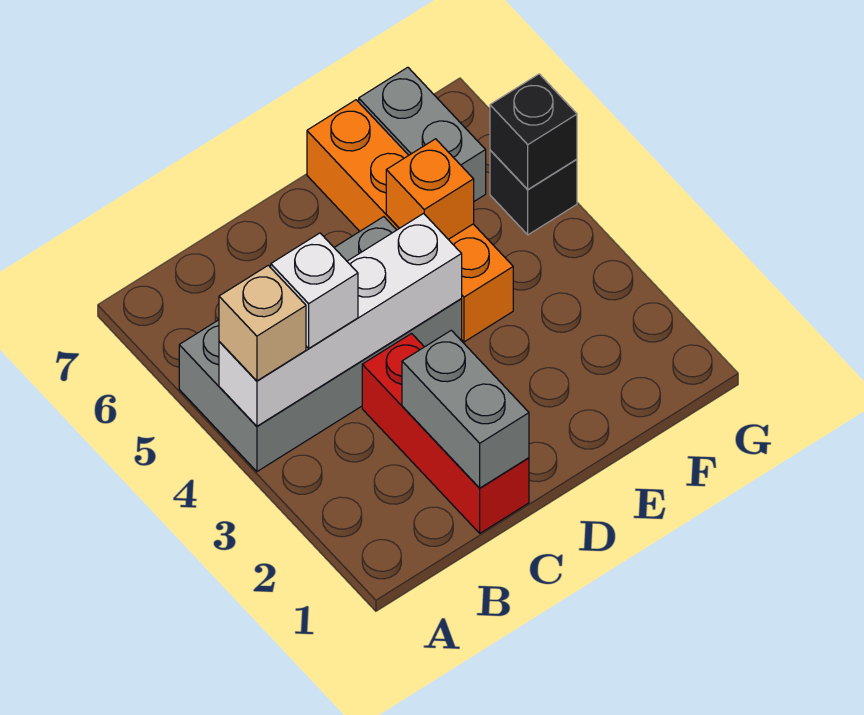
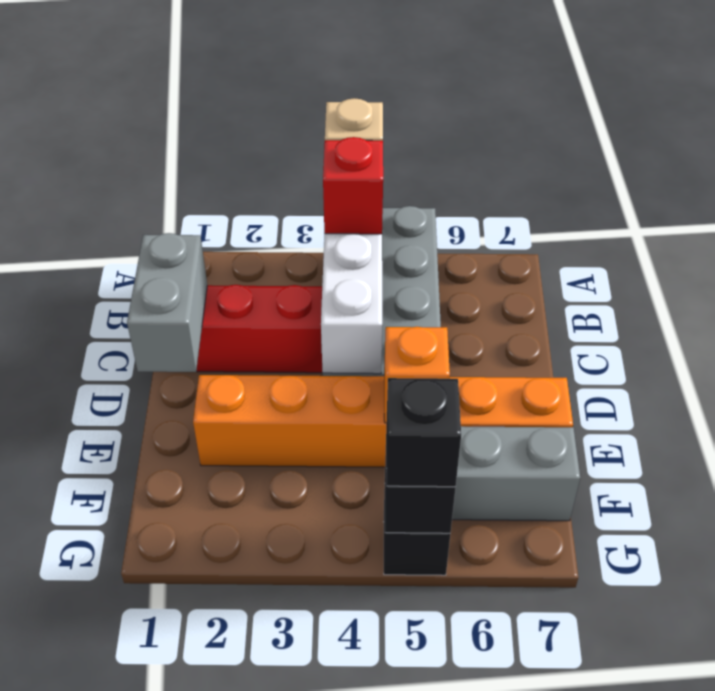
white brick B4 level 3 -> red brick B4 level 3
grey brick C1:C2 level 2 -> grey brick C1:D1 level 2
orange brick E4:E7 level 1 -> orange brick E2:E7 level 1
none -> black brick G5 level 3

